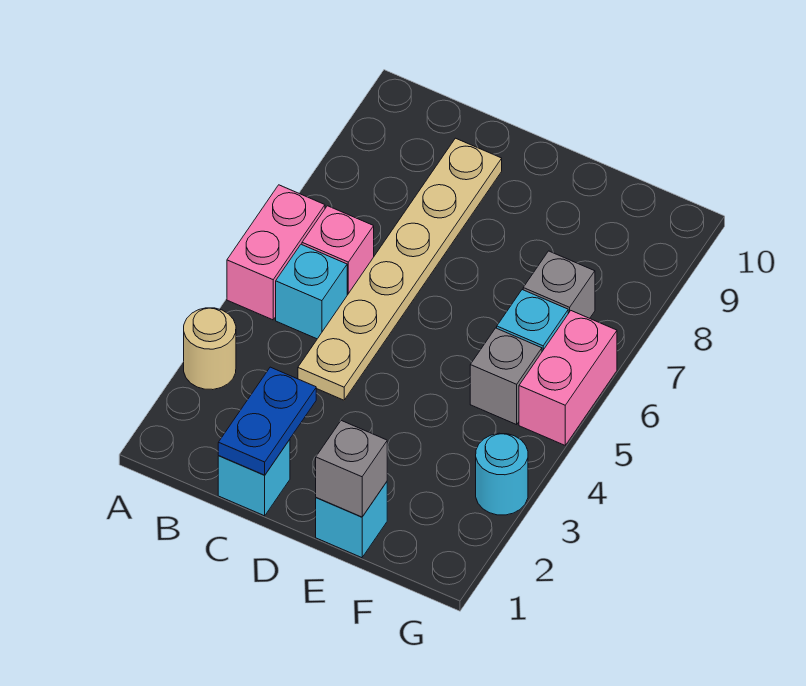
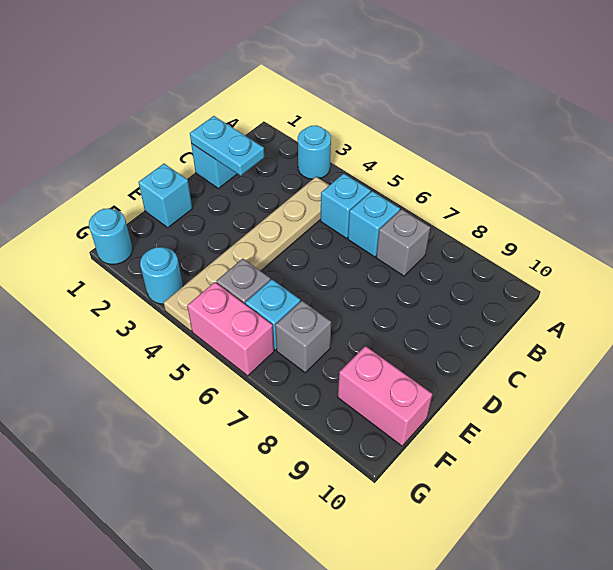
tan round brick A3 level 1 -> cyan round brick A3 level 1
pink brick A5:A6 level 1 -> pink brick F9:F10 level 1
pink brick B6 level 1 -> cyan brick B6 level 1
blue plate C1:C2 level 2 -> cyan plate C1:C2 level 2
tan plate C4:C9 level 1 -> tan plate B4:G4 level 1
grey brick E1 level 2 -> grey brick B7 level 1
none -> cyan round brick G1 level 1

